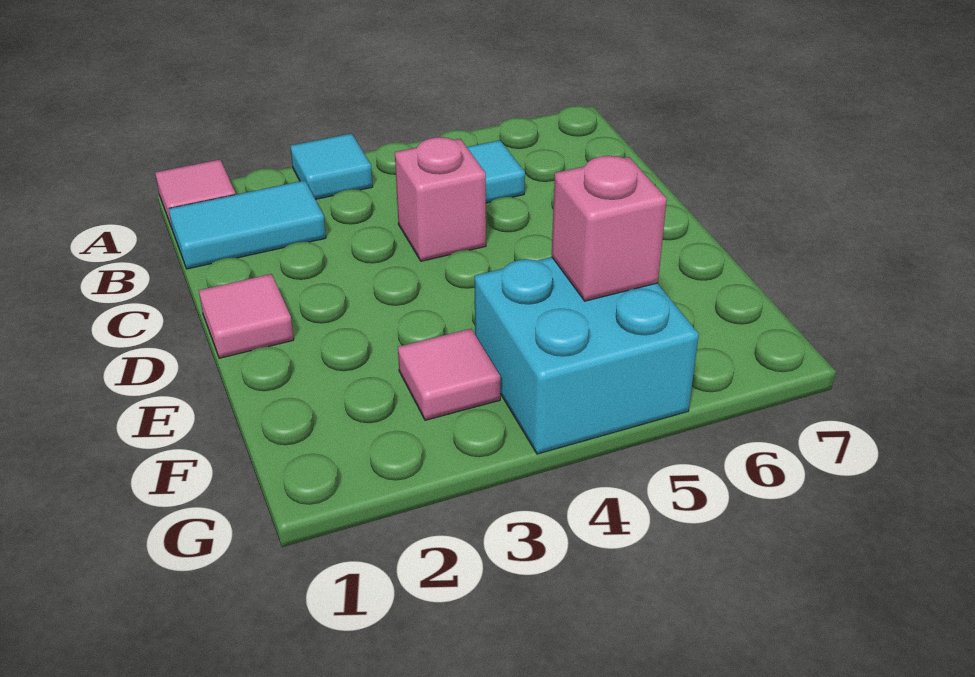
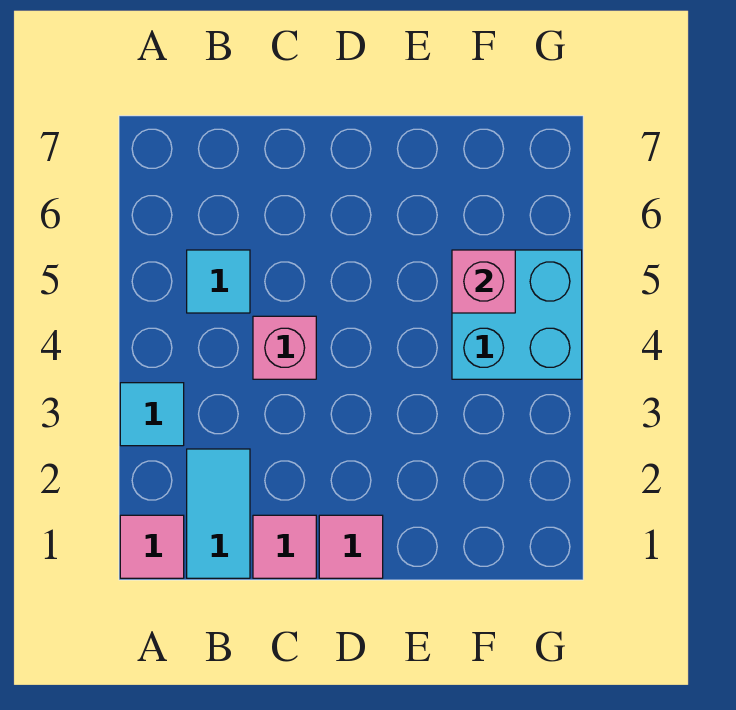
pink tile F3 level 1 -> pink tile C1 level 1

